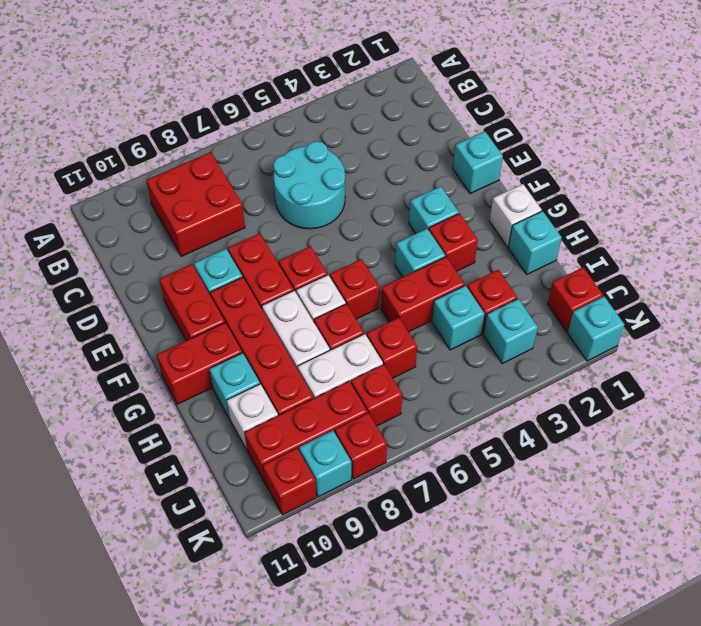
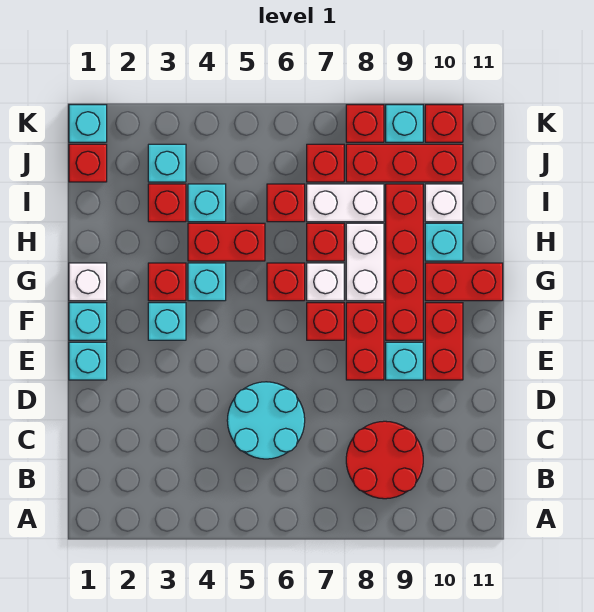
red brick B8:C9 level 1 -> red round brick B8:C9 level 1
cyan brick H1 level 1 -> cyan brick F1 level 1

